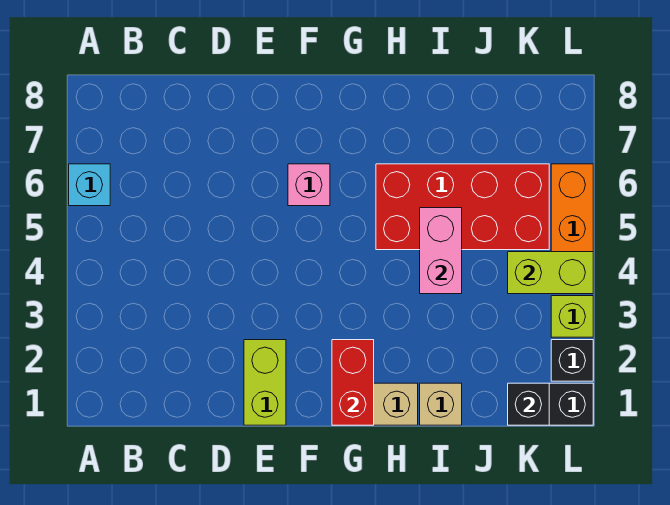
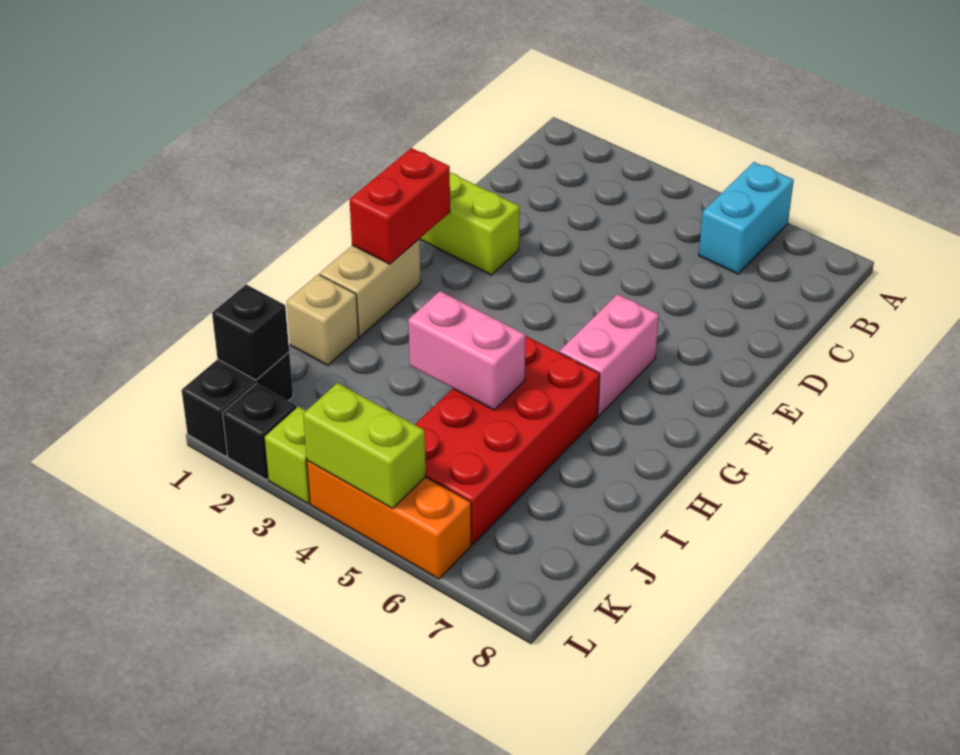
cyan brick A6 level 1 -> cyan brick A6:B6 level 1
pink brick F6 level 1 -> pink brick F6:G6 level 1
red brick G1:G2 level 2 -> red brick F1:G1 level 2
lime brick K4:L4 level 2 -> lime brick L4:L5 level 2

